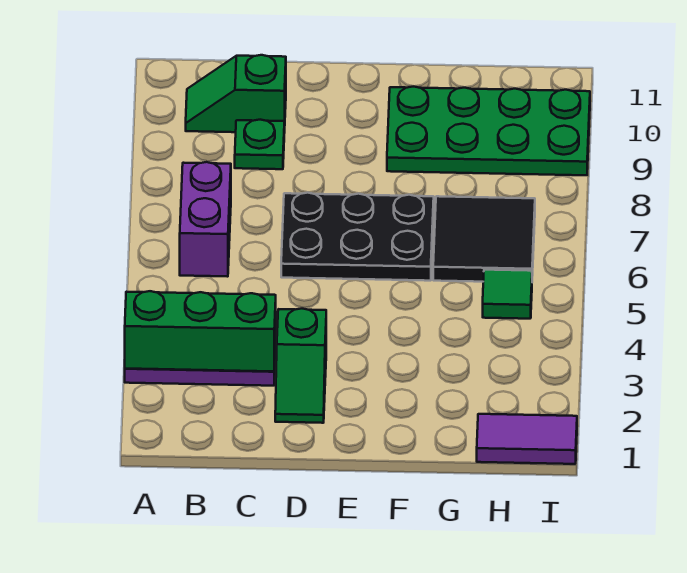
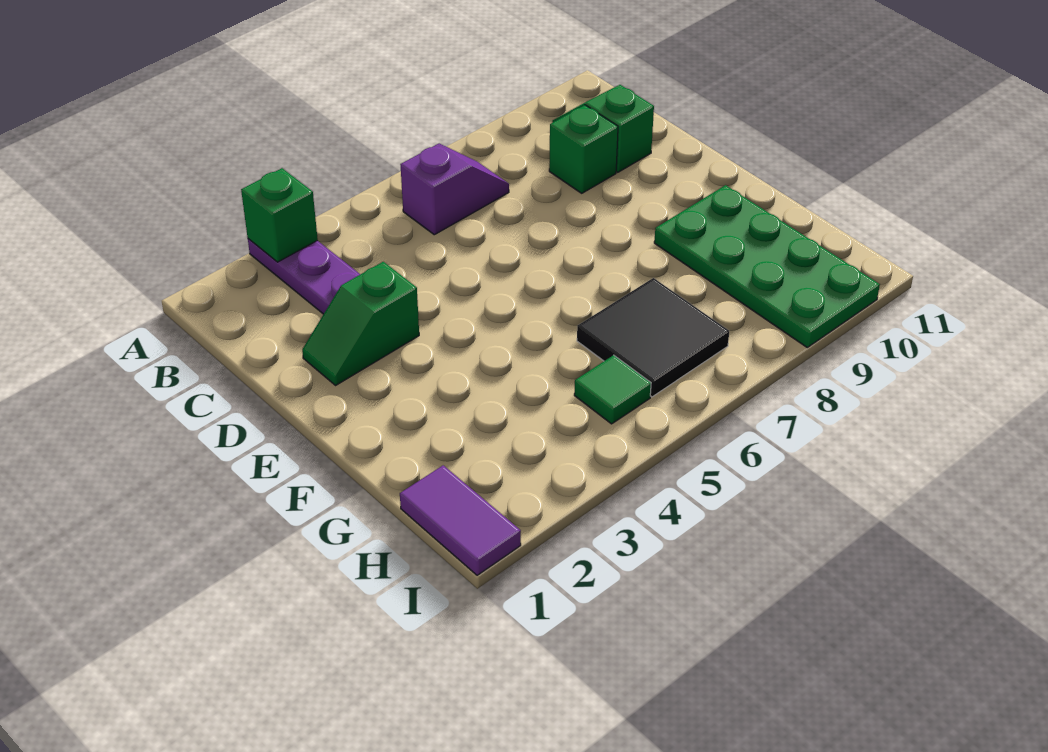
green brick A3:C3 level 2 -> green brick A3 level 2
purple brick B6:B7 level 1 -> purple slope B6:B7 level 1 top 6
green plate C9 level 1 -> green brick C9 level 1
black plate D6:F7 level 1 -> none

